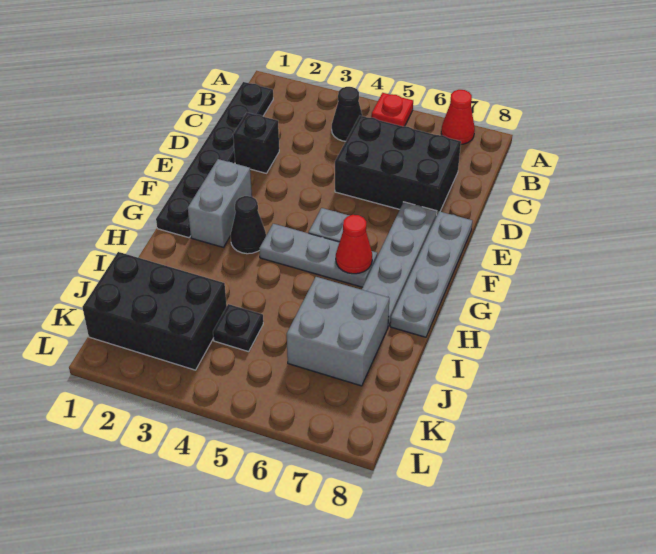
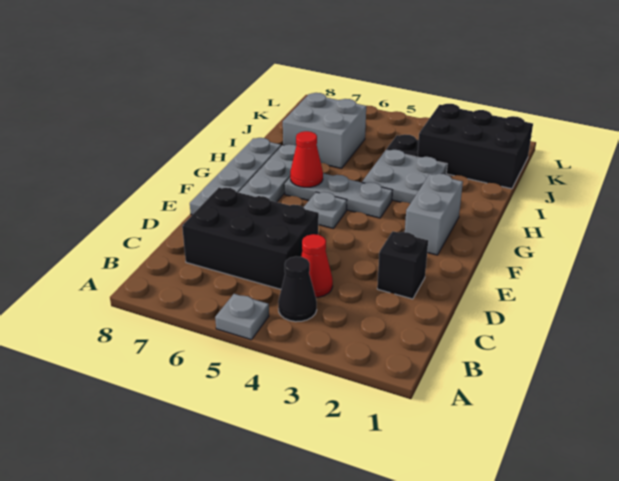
red plate A5 level 1 -> grey plate A5 level 1
red cone A7 level 1 -> red cone C4 level 1
black plate B1:G1 level 1 -> none
black cone G3 level 1 -> none
none -> grey plate H3:I4 level 1

